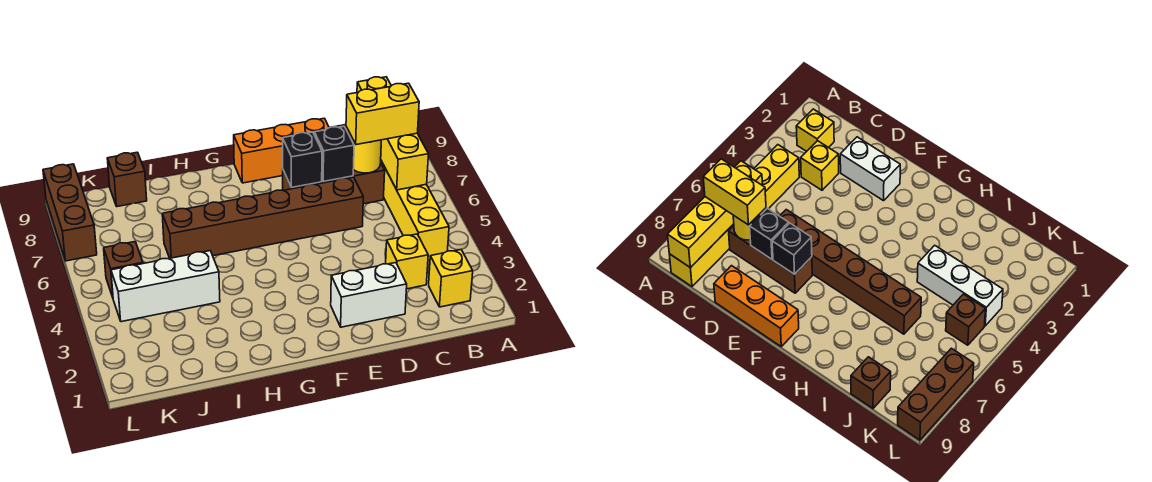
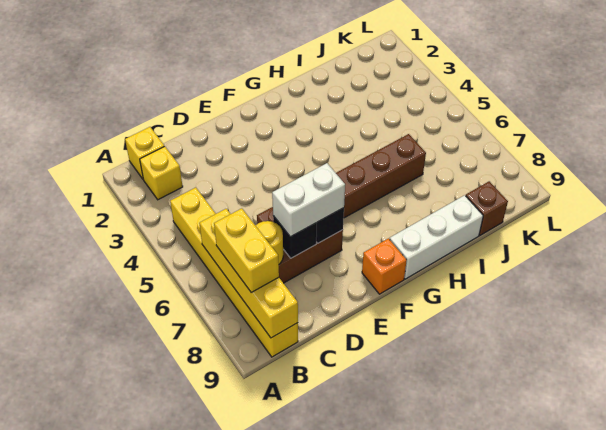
yellow brick B7:C7 level 3 -> yellow brick B7:B8 level 3
yellow brick C3 level 1 -> yellow brick B1 level 1
white brick D2:E2 level 1 -> white brick D7:E7 level 3
orange brick D9:F9 level 1 -> orange brick F9 level 1
white brick I4:K4 level 1 -> white brick G9:I9 level 1
brown brick K5 level 1 -> none
brown brick L7:L9 level 1 -> none

